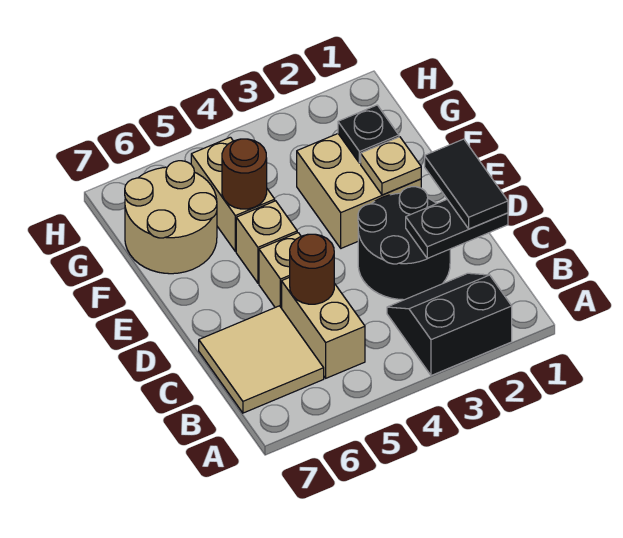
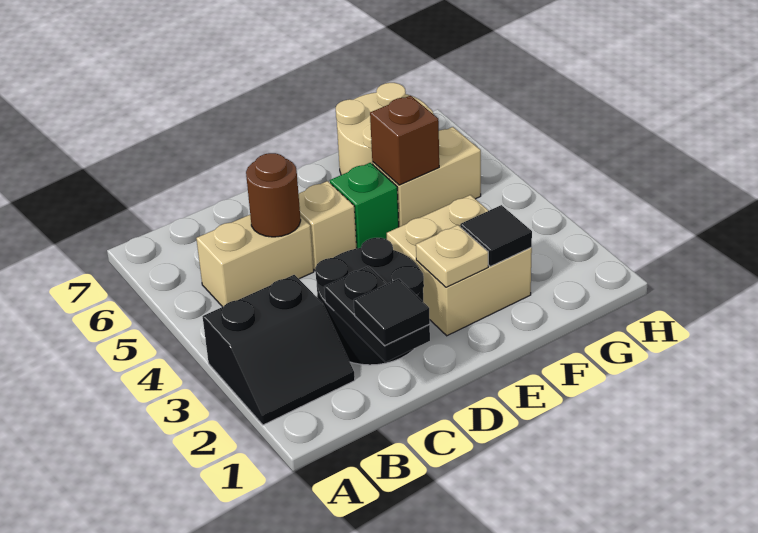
black slope A2:B3 level 1 top A -> black slope A2:B3 level 1 top 3
tan tile B6:C7 level 1 -> none
black tile C1:D1 level 3 -> black tile C1 level 3
tan brick E5 level 1 -> green brick E5 level 1
black plate F2 level 2 -> black tile F2 level 2
brown round brick F5 level 2 -> brown brick F5 level 2

